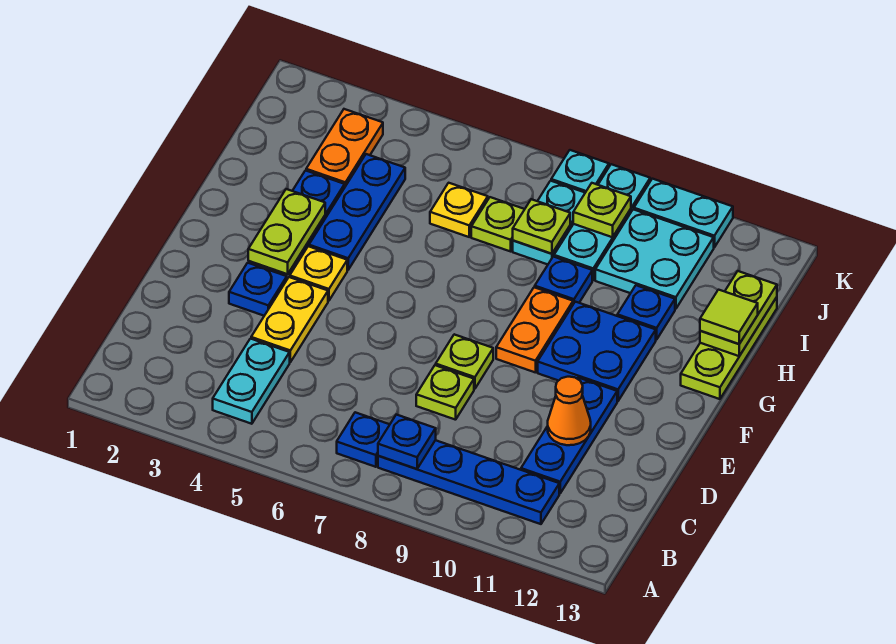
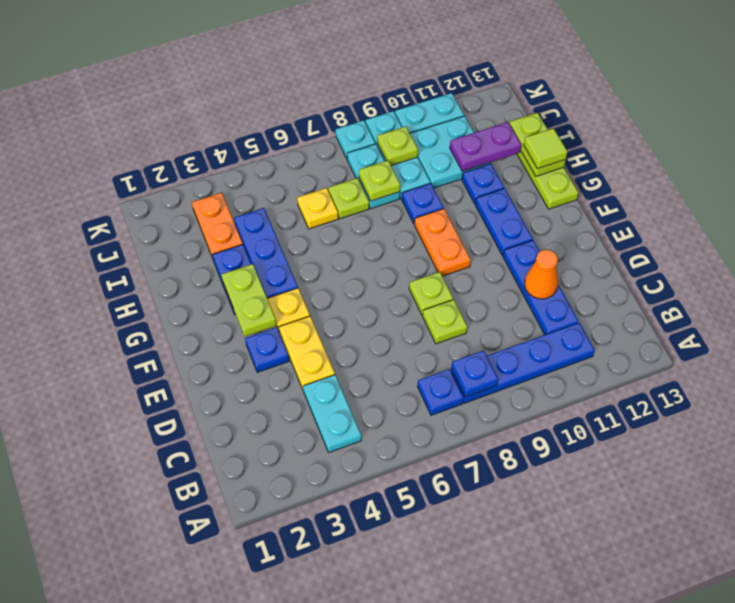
blue plate F10:G11 level 1 -> blue plate F11:G11 level 1
none -> purple plate I11:I12 level 2

